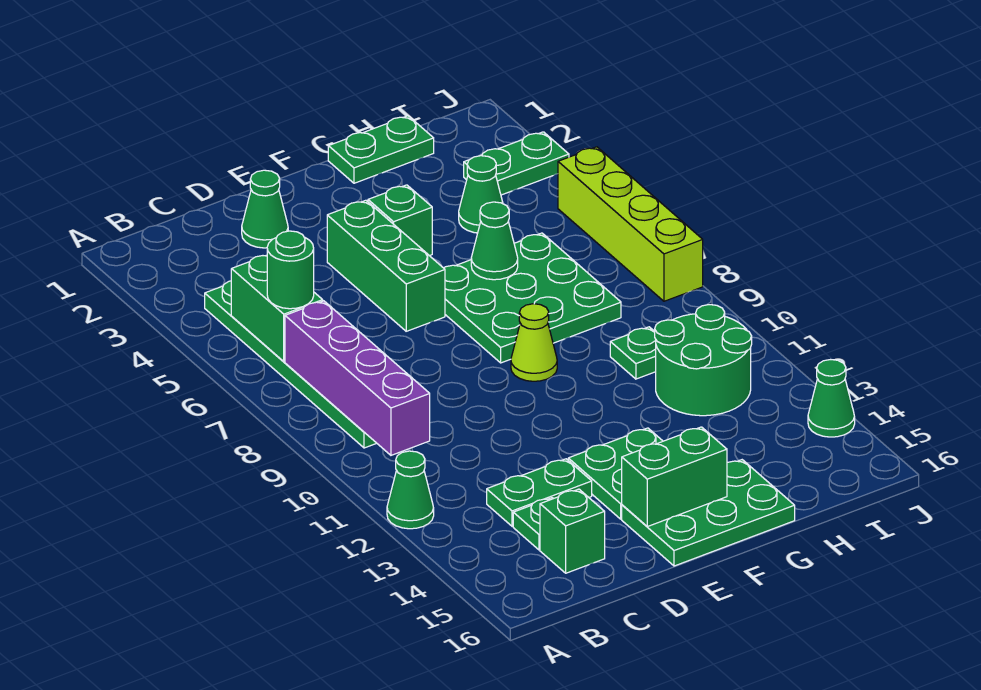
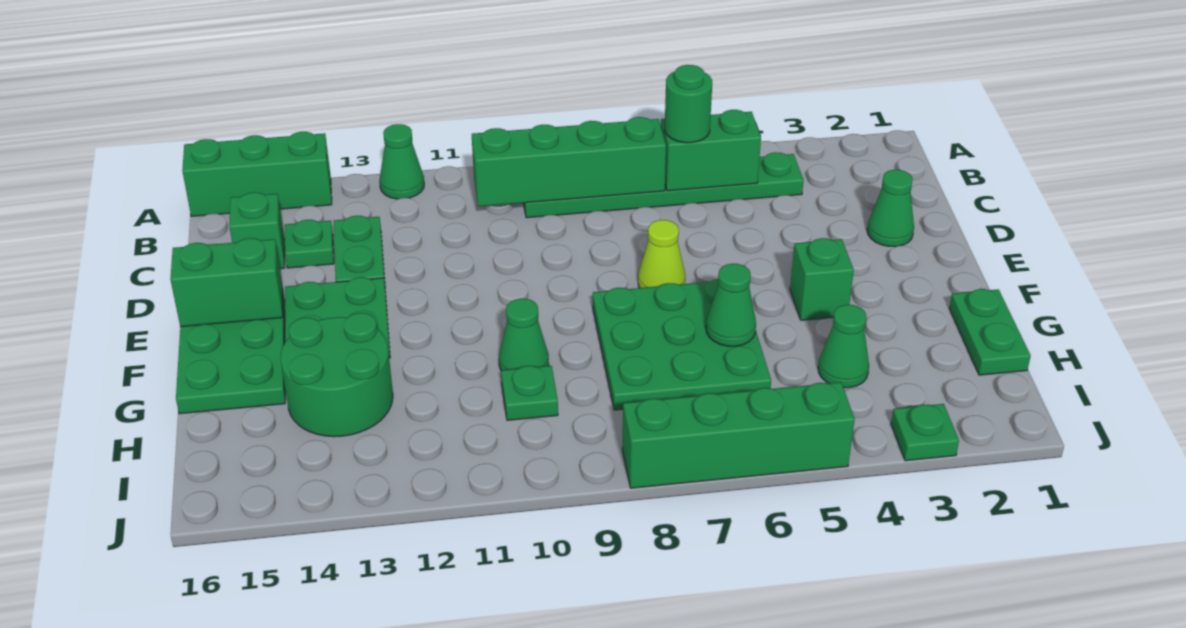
purple brick B7:B10 level 2 -> green brick B7:B10 level 2
green brick E4:E6 level 1 -> green brick A14:A16 level 1
green brick E15:F15 level 2 -> green brick E15:E16 level 2
lime cone F9 level 1 -> lime cone E7 level 1
green round brick H11:I12 level 1 -> green round brick G13:H14 level 1
green plate I3:J3 level 1 -> green plate J3 level 1
lime brick J5:J8 level 1 -> green brick J5:J8 level 1
green cone J14 level 1 -> green cone G10 level 1

